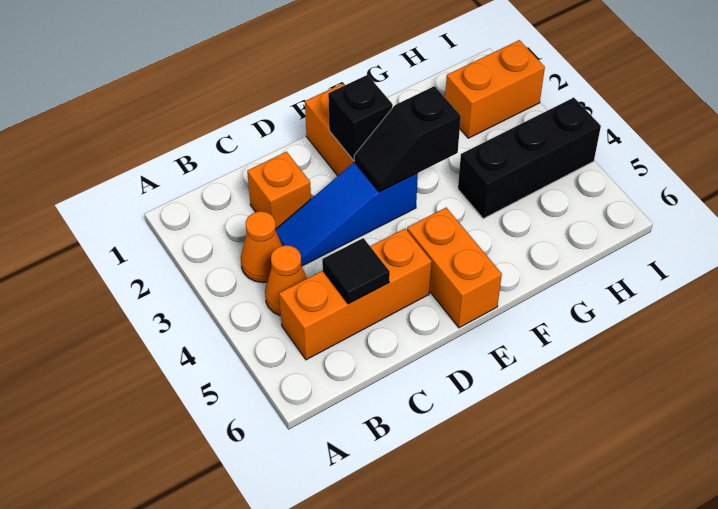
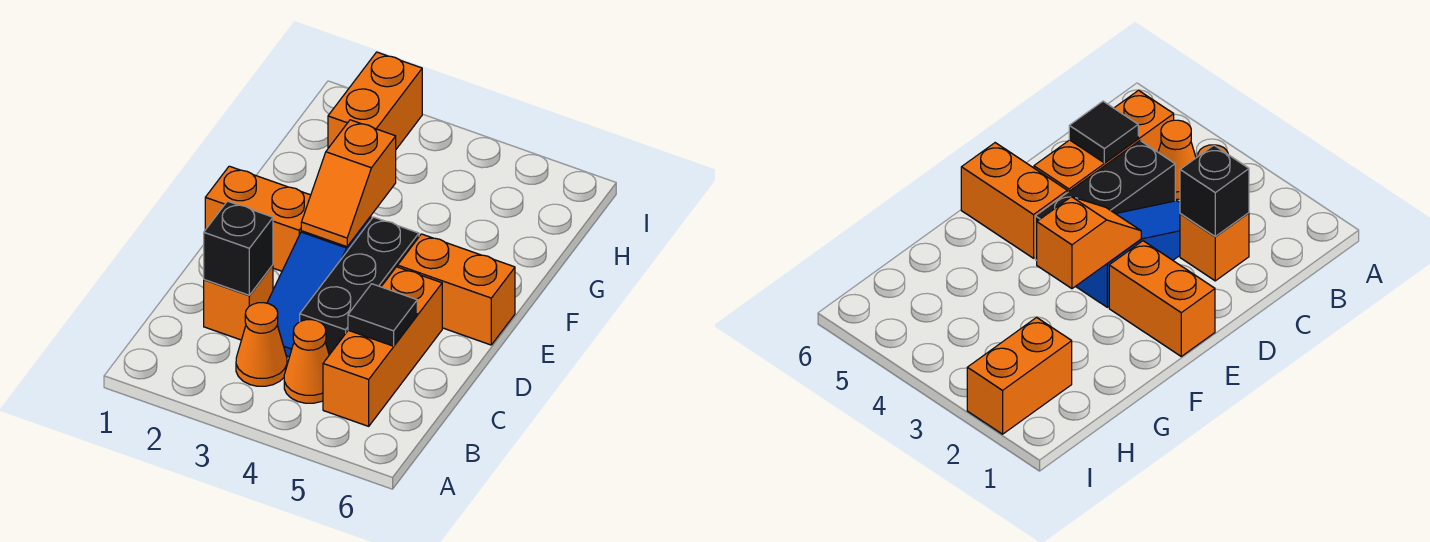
black brick E2 level 2 -> black brick C2 level 2
black slope E3:F3 level 2 top F -> orange slope E3:F3 level 2 top F
black brick G4:I4 level 1 -> black brick C4:E4 level 1

